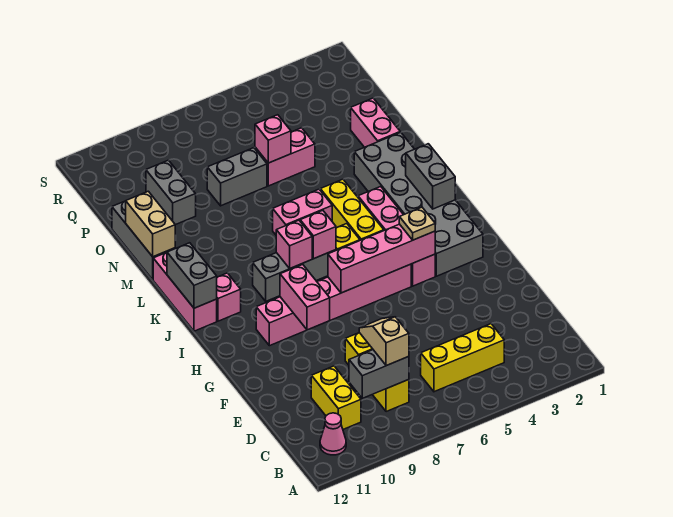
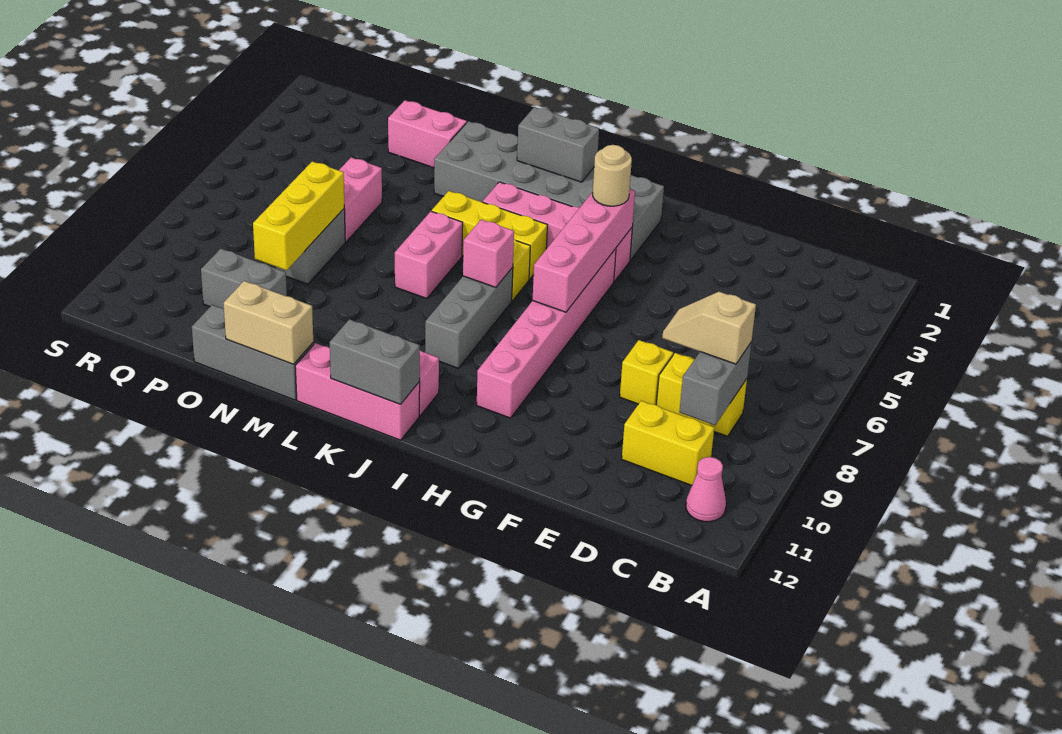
yellow brick C4:C6 level 1 -> yellow brick O7:O9 level 2
pink brick G9:H9 level 2 -> none
tan plate H4 level 3 -> tan round brick H4 level 3
pink brick J8 level 2 -> none
pink brick O6 level 2 -> none

